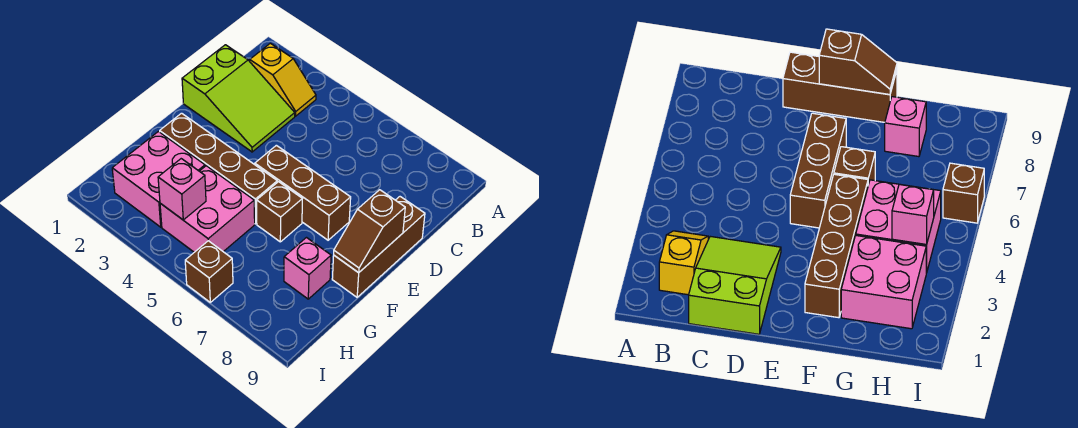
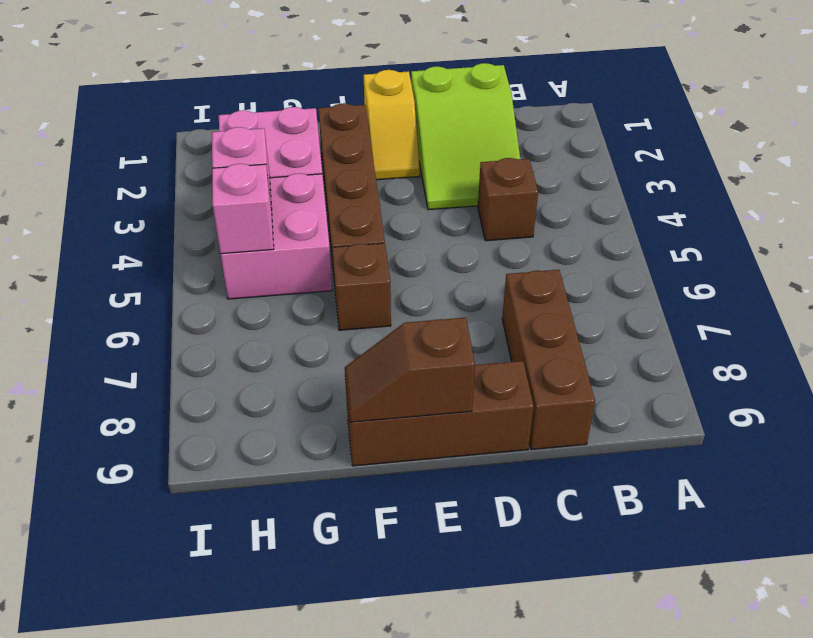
yellow slope B2:B3 level 1 top 2 -> yellow slope E1:E2 level 1 top 1
brown brick E5:E7 level 1 -> brown brick C7:C9 level 1
pink brick G8 level 1 -> pink brick H5 level 2
brown brick I6 level 1 -> brown brick C4 level 1

